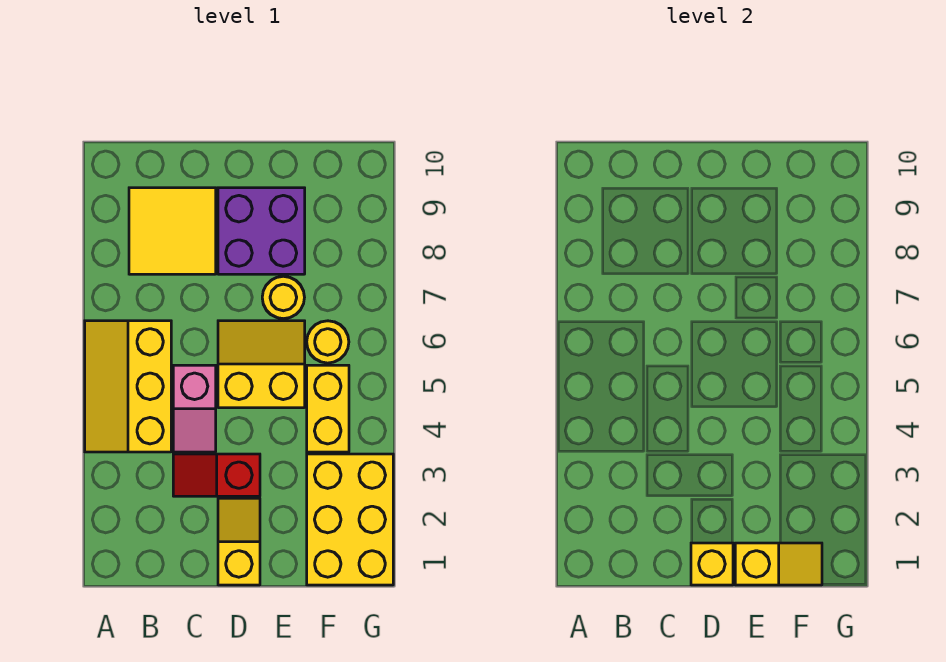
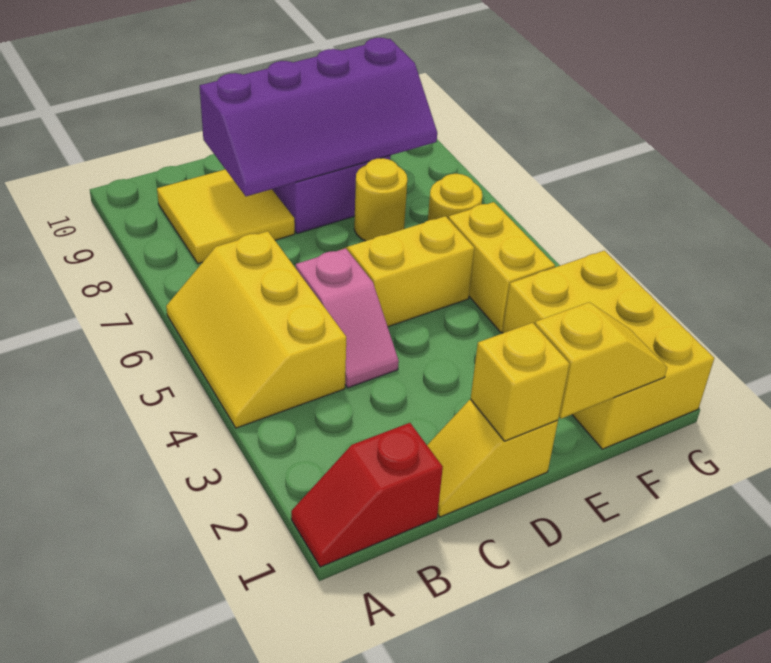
red slope C3:D3 level 1 top D -> red slope A1:B1 level 1 top B
none -> purple slope C8:F9 level 2 top 9
yellow slope D1:D2 level 1 top 1 -> yellow slope C1:D1 level 1 top D

